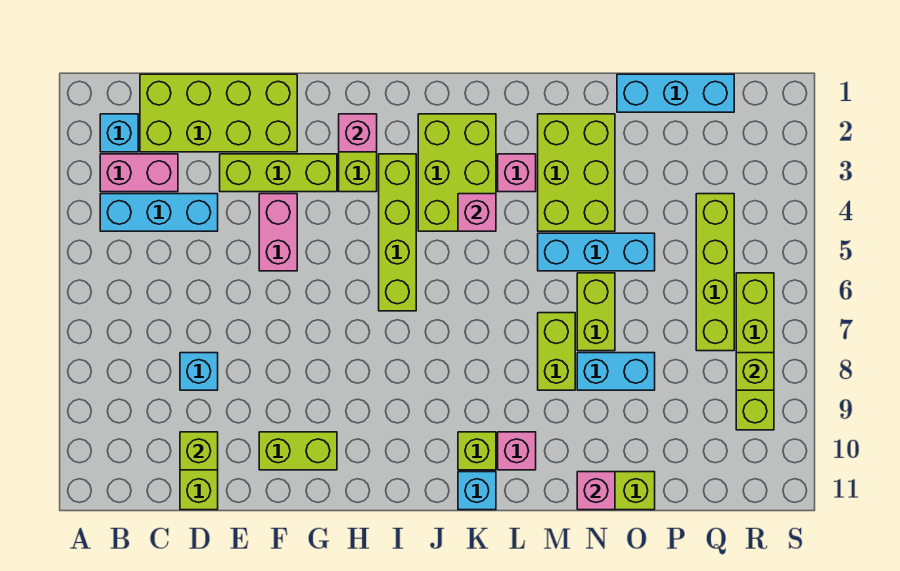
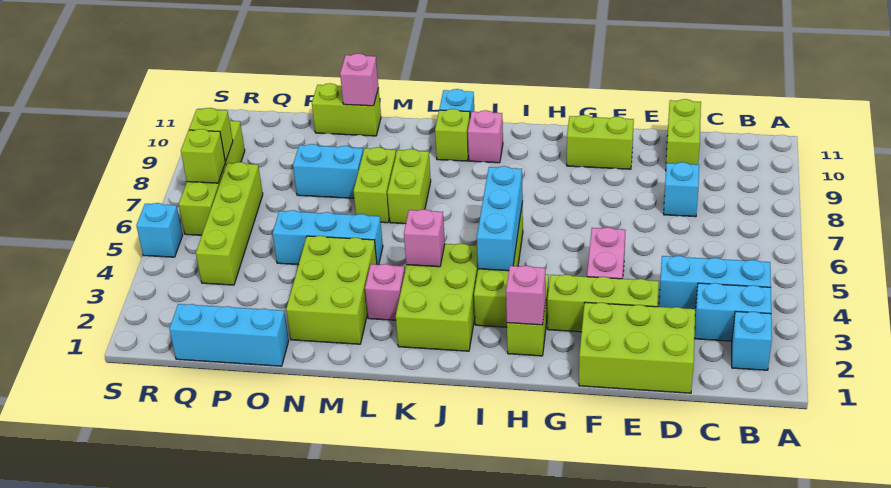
pink brick B3:C3 level 1 -> cyan brick B3:C3 level 1
lime brick C1:F2 level 1 -> lime brick D1:F2 level 1
lime brick D10 level 2 -> lime brick R7 level 2
none -> cyan brick I4:I6 level 2
pink brick L10 level 1 -> pink brick J10 level 1
lime brick N6:N7 level 1 -> lime brick L7:L8 level 1
none -> cyan brick S5 level 1

